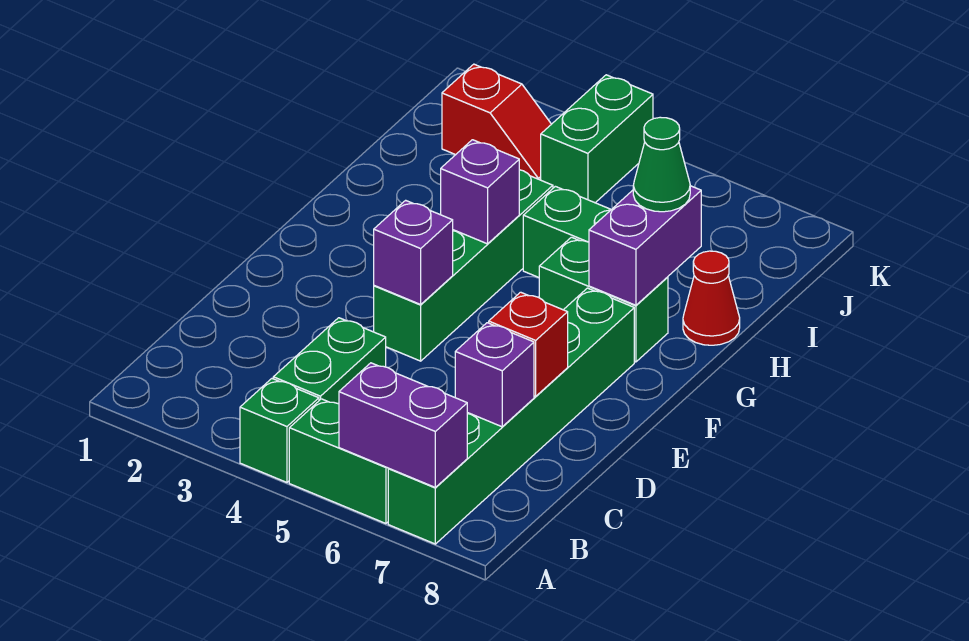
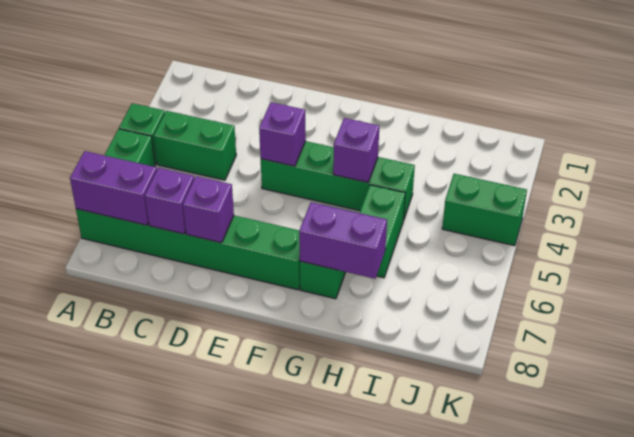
purple brick A6:A7 level 2 -> purple brick A7:B7 level 2
red brick D7 level 2 -> purple brick D7 level 2
green cone H7 level 3 -> none
red cone H8 level 1 -> none
red slope J2:J3 level 1 top 2 -> none

